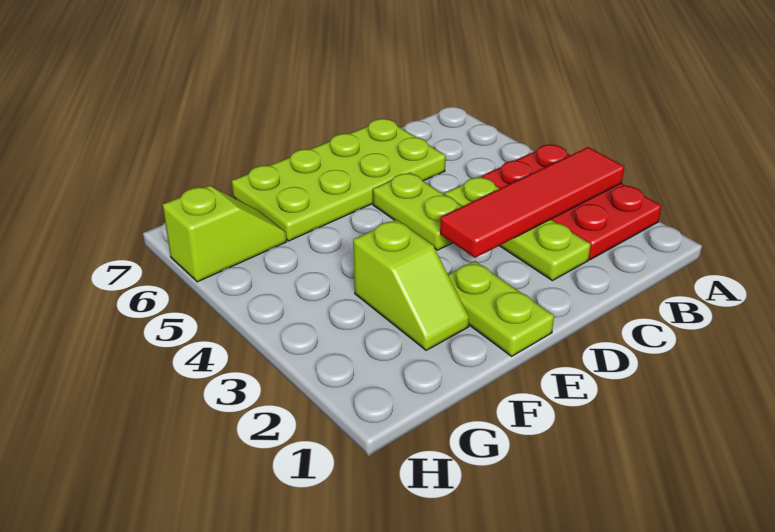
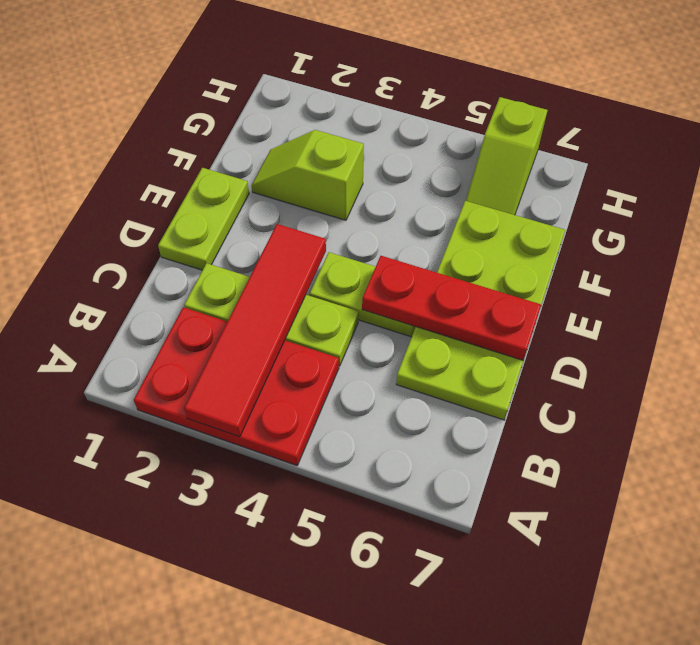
none -> red plate D5:D7 level 2
lime plate E1:E2 level 1 -> lime plate D1:E1 level 1

